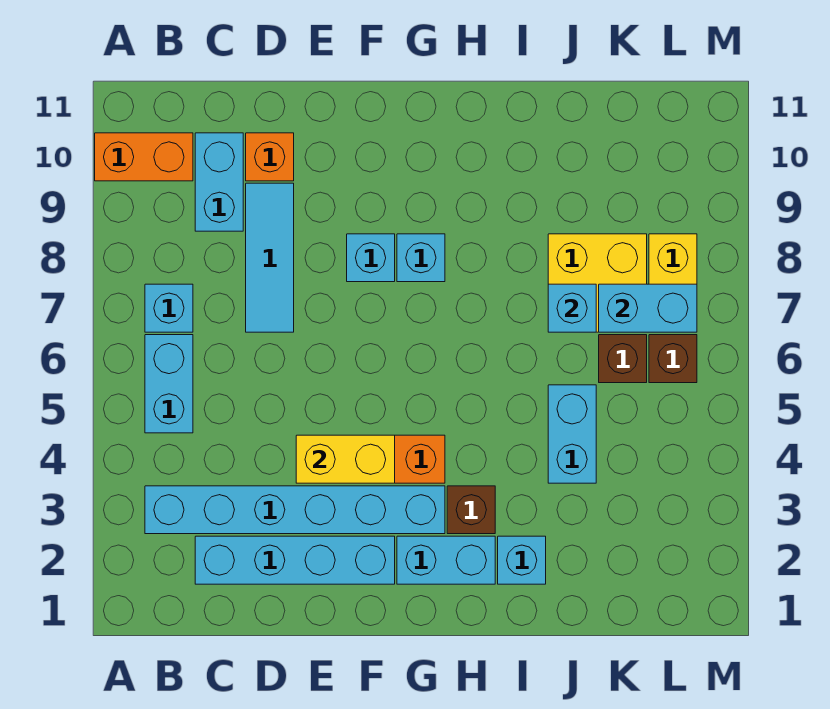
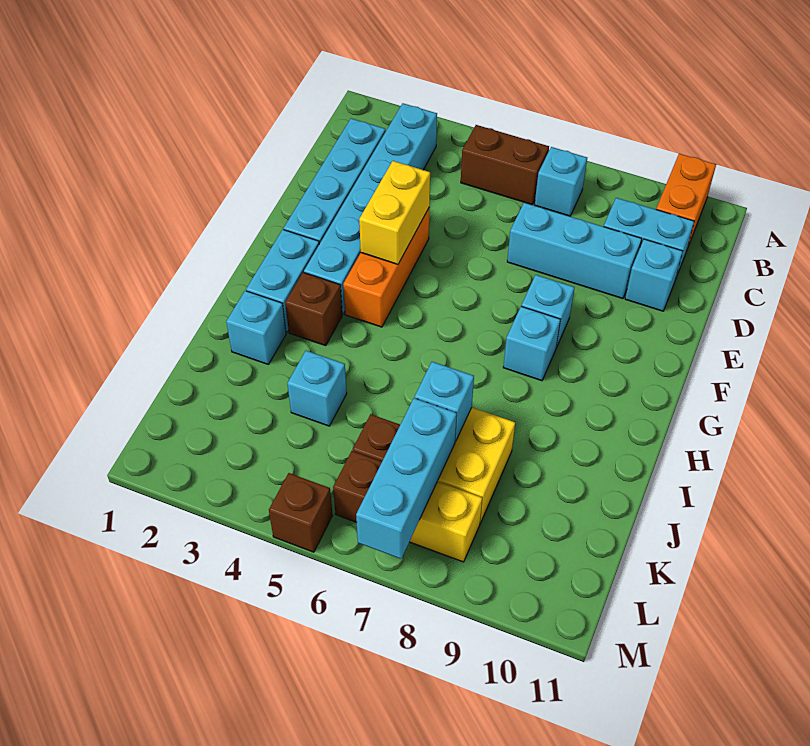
cyan brick B5:B6 level 1 -> brown brick B5:B6 level 1
cyan tile D7:D9 level 1 -> cyan brick D7:D9 level 1
orange brick D10 level 1 -> cyan brick D10 level 1
cyan brick J4:J5 level 1 -> cyan brick J4 level 1
cyan brick K7:L7 level 2 -> cyan brick K7:M7 level 2
none -> brown brick M5 level 1

